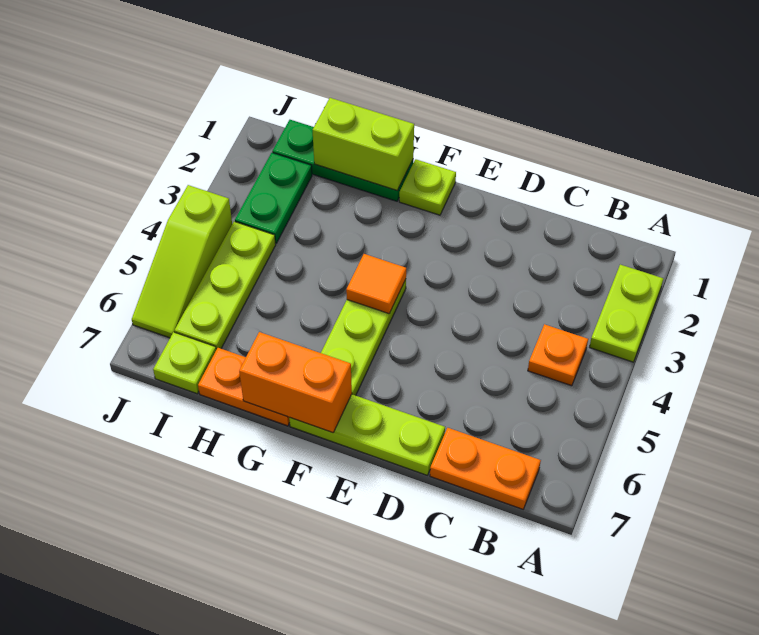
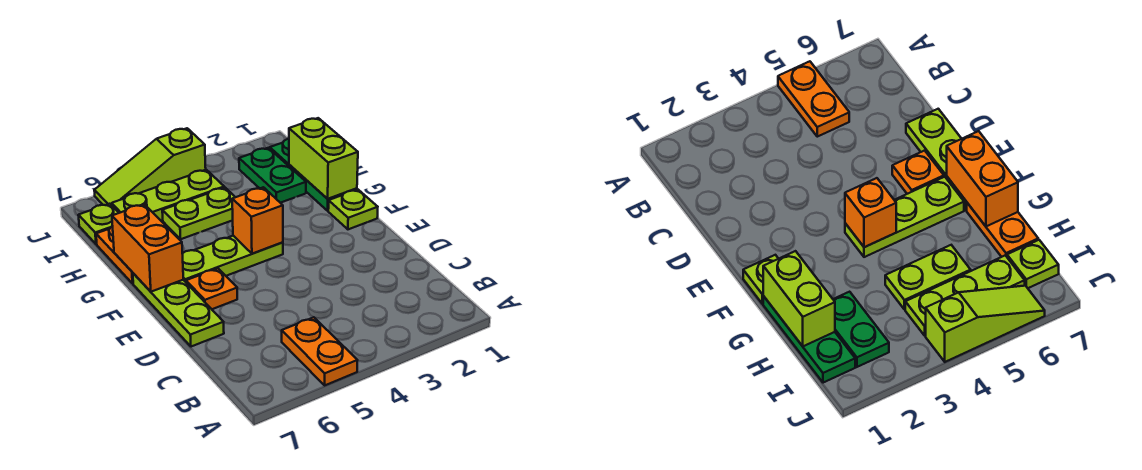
lime plate A2:A3 level 1 -> lime plate H4:H5 level 1
orange plate B4 level 1 -> orange plate E6 level 1
orange plate B7:C7 level 1 -> orange plate A5:B5 level 1
orange tile F4 level 2 -> orange brick F4 level 2
green plate I2:I3 level 1 -> green plate H2:I2 level 1

